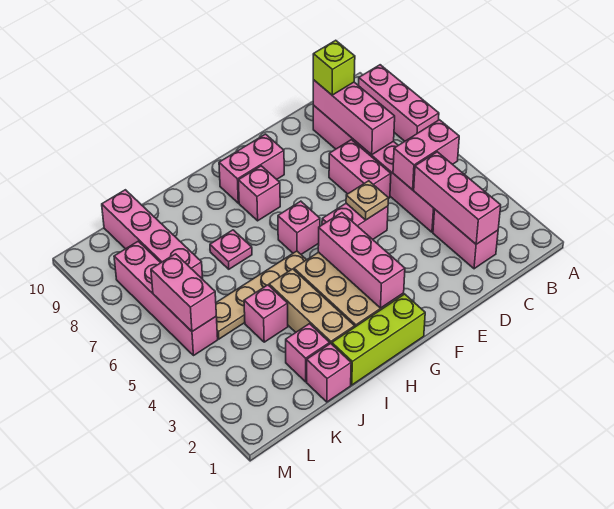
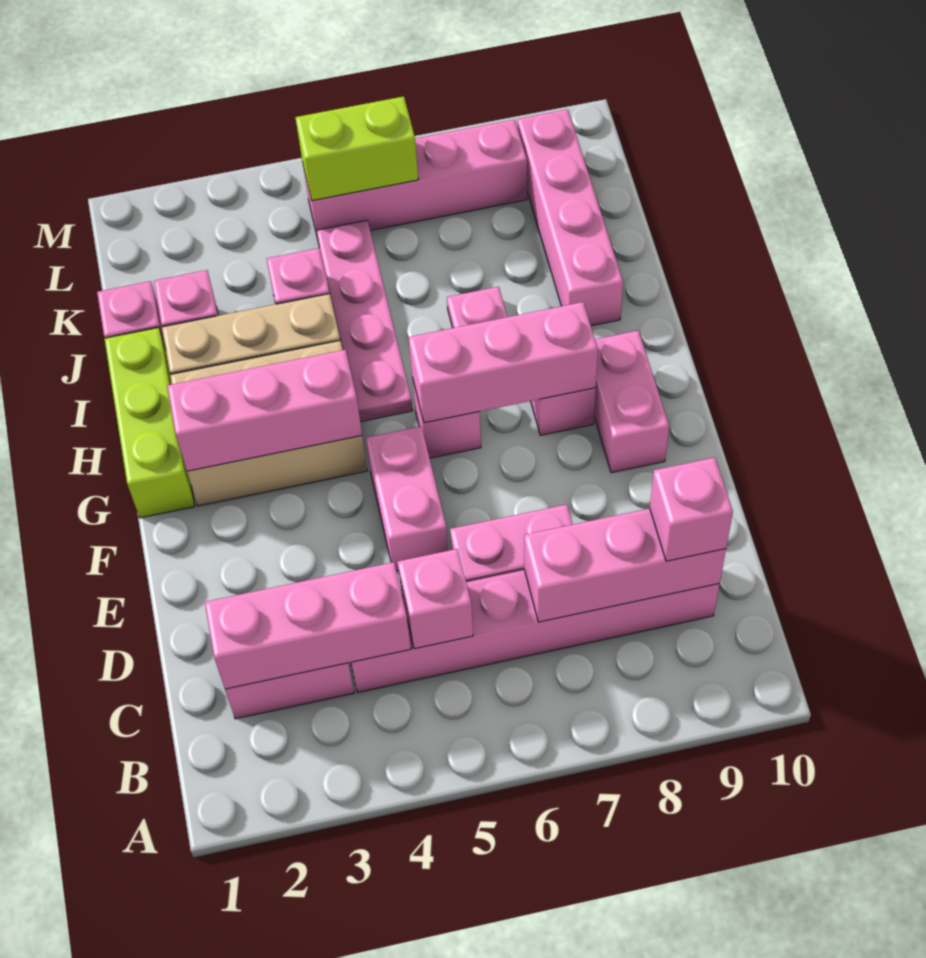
pink brick A7:A9 level 1 -> pink brick G6:G8 level 2
pink brick B5:C5 level 2 -> pink brick C5 level 2
lime brick C9 level 3 -> pink brick C9 level 3
tan plate E5 level 2 -> none
tan plate H5:K5 level 1 -> pink plate H5:K5 level 1
pink brick K7:K10 level 1 -> pink brick I9:L9 level 1
pink brick L5:L6 level 2 -> lime brick L5:L6 level 2

